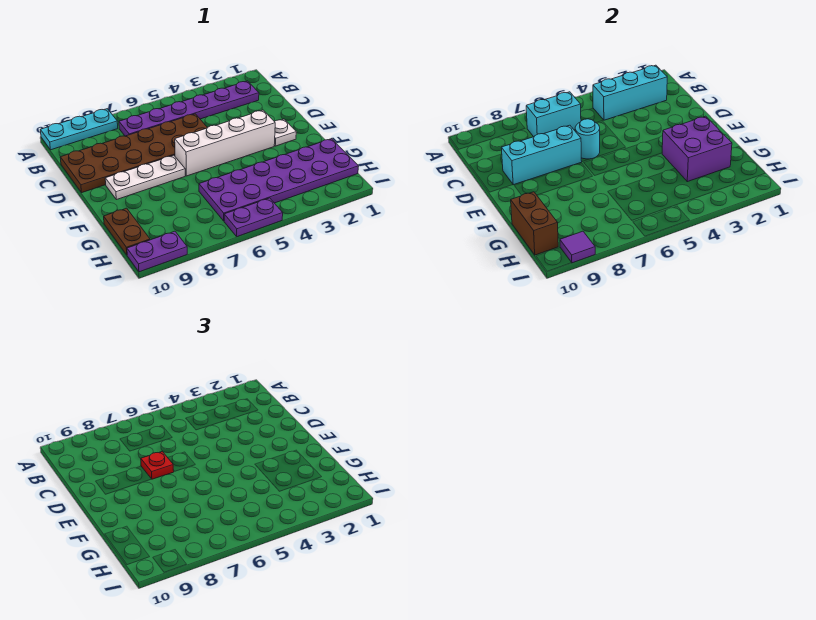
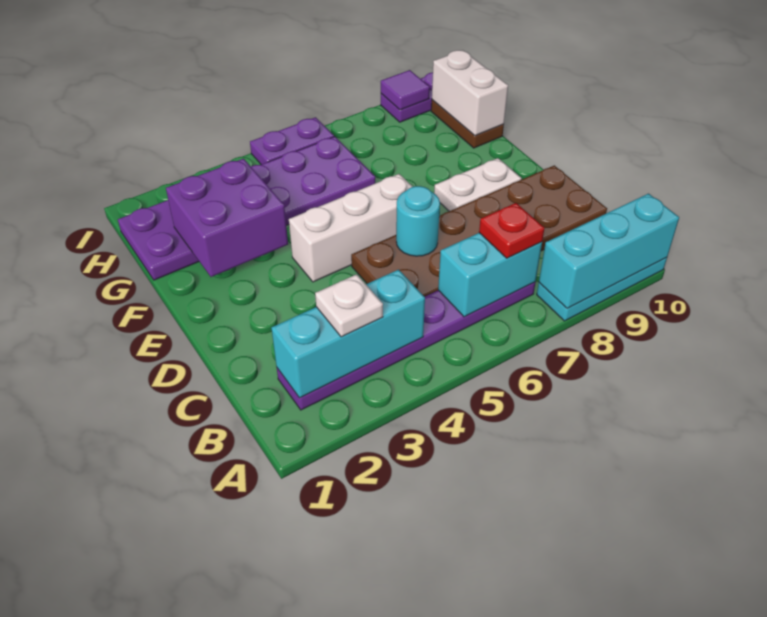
cyan brick D7:D9 level 2 -> cyan brick A8:A10 level 2
red plate D7 level 3 -> red plate B7 level 3
white plate E2 level 1 -> white plate B3 level 3
white brick E3:E6 level 1 -> white brick E4:E6 level 1
white plate E7:E9 level 1 -> white plate E8:E9 level 1
brown brick G10:H10 level 2 -> white brick G10:H10 level 2

